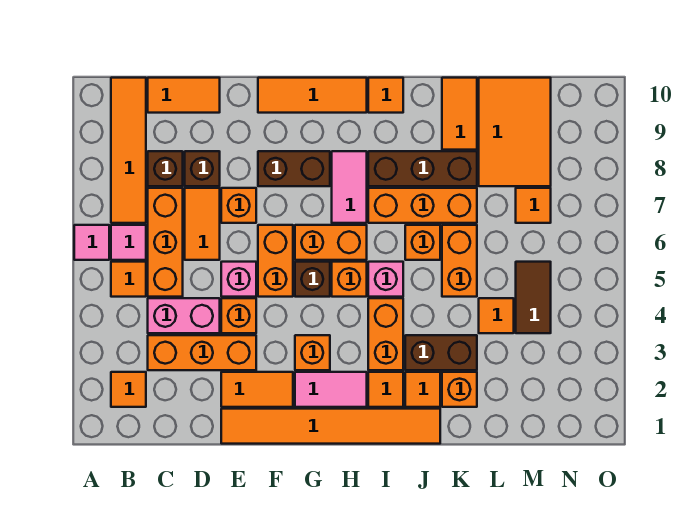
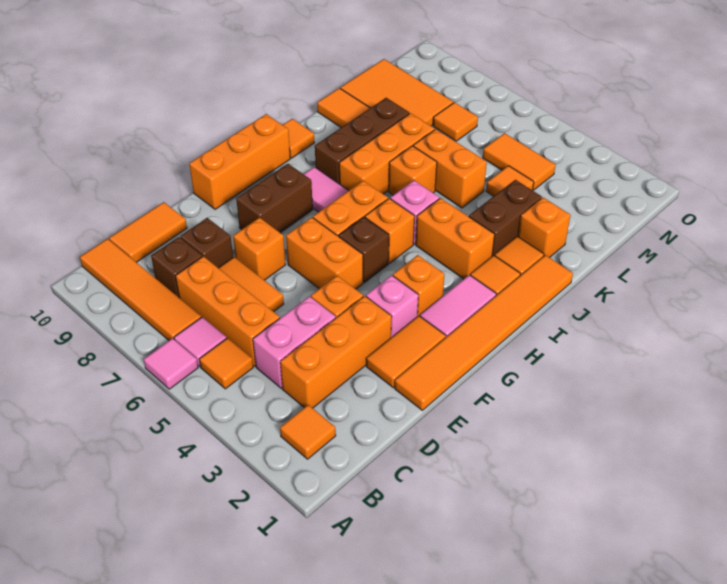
pink brick E5 level 1 -> pink brick F3 level 1
orange tile F10:H10 level 1 -> orange brick F10:H10 level 1
brown tile M4:M5 level 1 -> orange tile M4:M5 level 1

